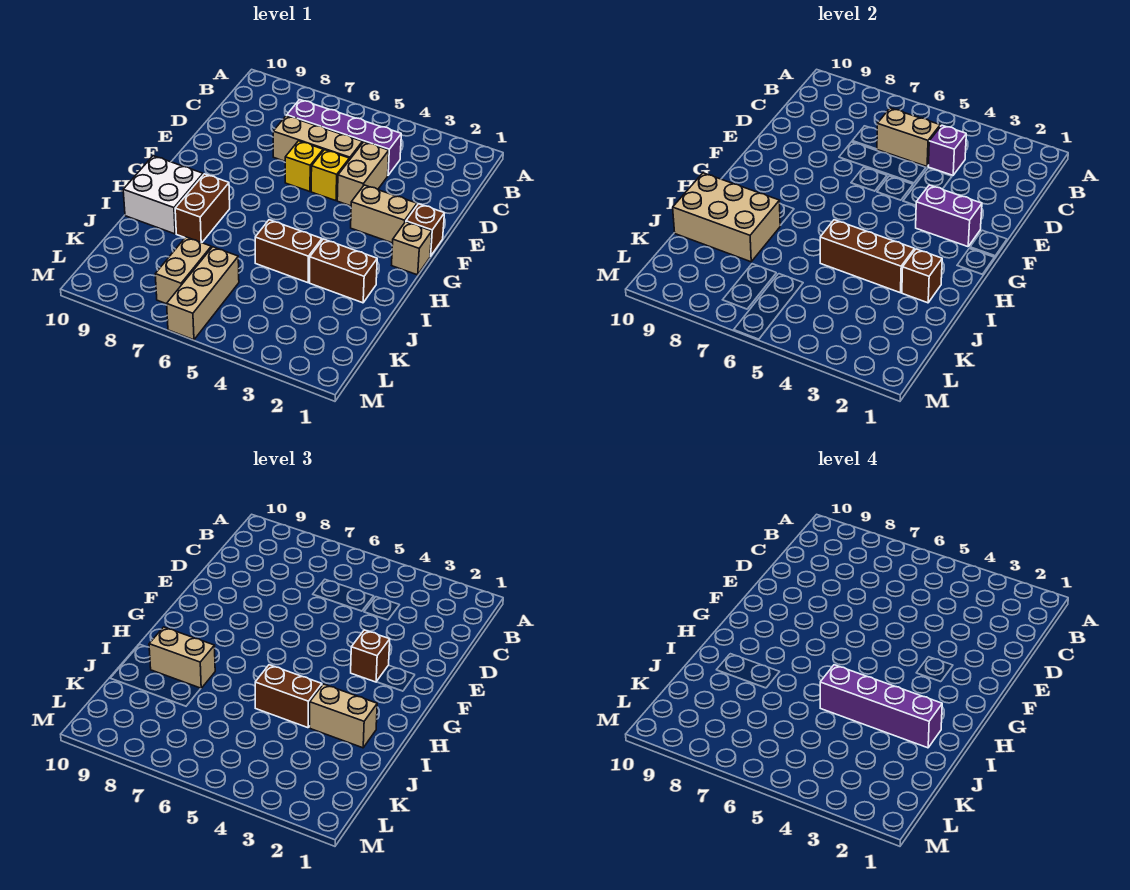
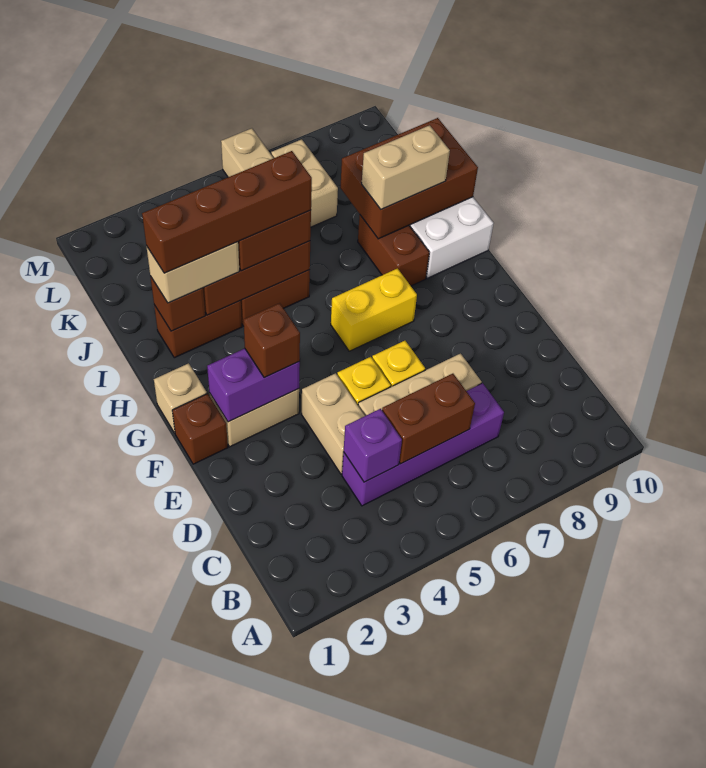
tan brick C5:C6 level 2 -> brown brick C5:C6 level 2
none -> yellow brick G6:G7 level 1
purple brick I2:I5 level 4 -> brown brick I2:I5 level 4
tan brick I8:J10 level 2 -> brown brick I8:J10 level 2

